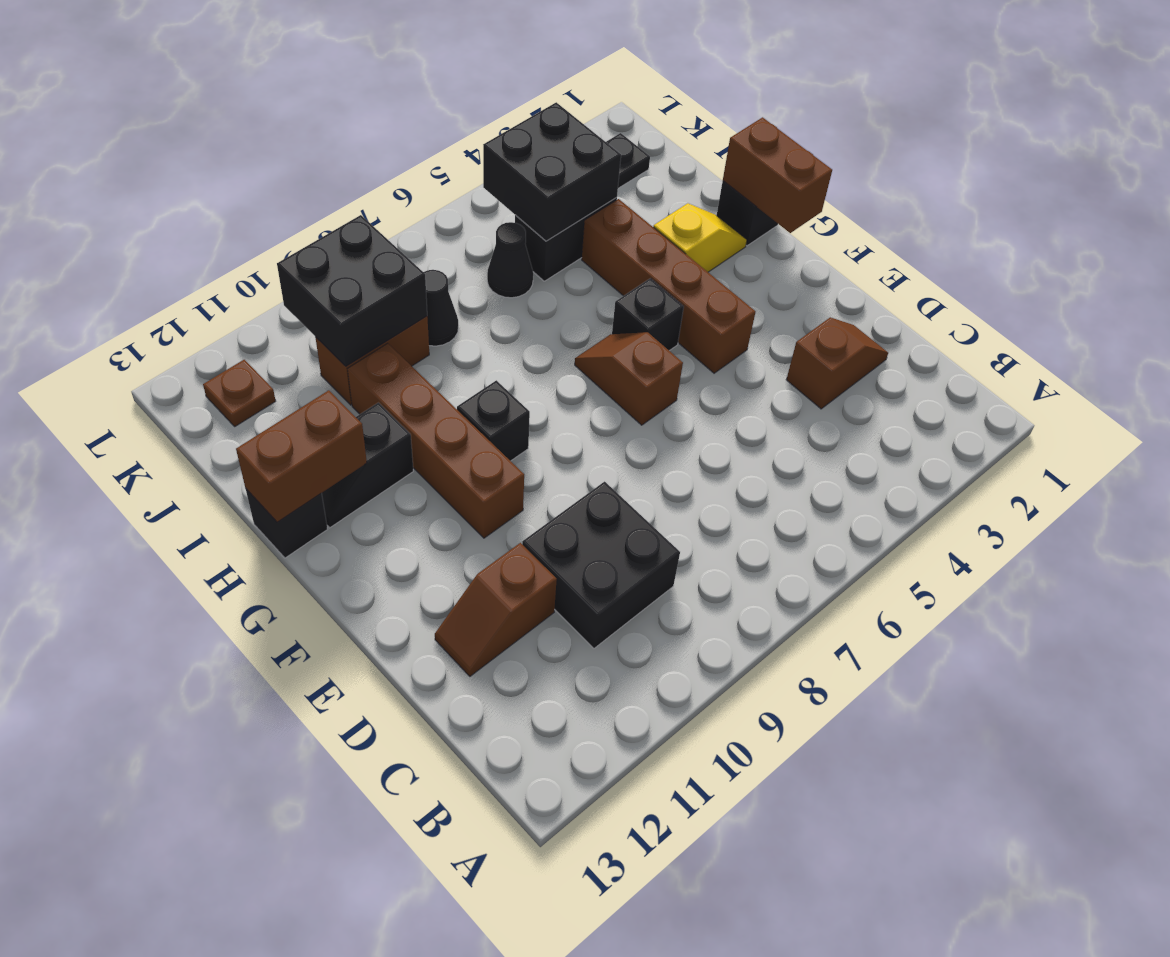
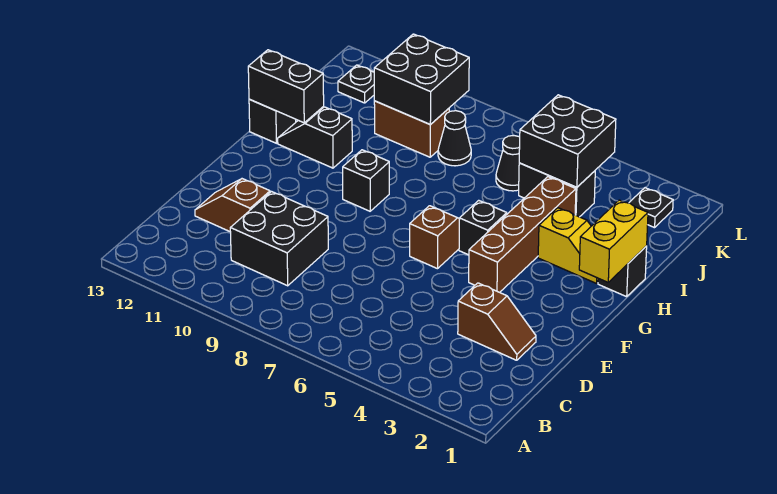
brown brick F10:I10 level 1 -> none
brown brick G1:H1 level 2 -> yellow brick G1:H1 level 2
brown brick H12:H13 level 2 -> black brick H12:H13 level 2
brown plate K12 level 1 -> black plate K12 level 1

